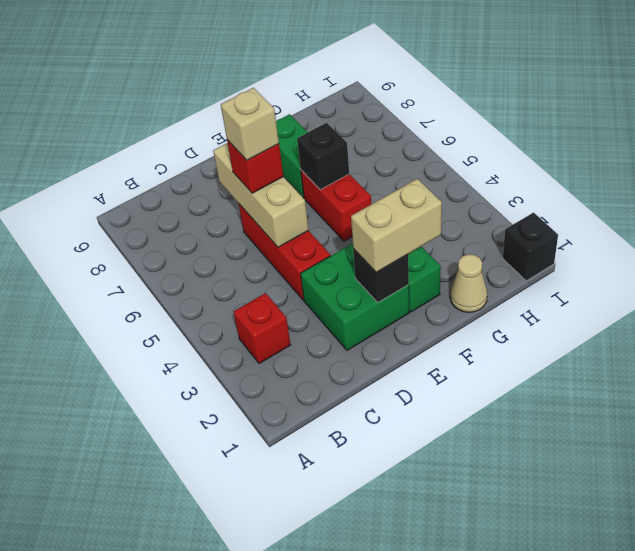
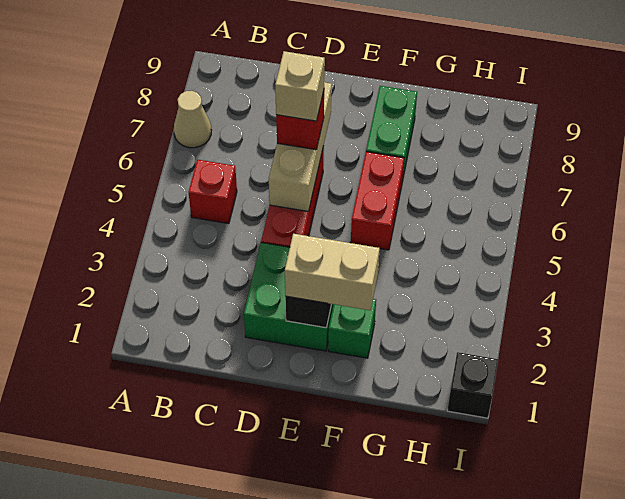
red brick B3 level 1 -> red brick B5 level 1
black brick F6 level 2 -> none
tan cone G1 level 1 -> tan cone A7 level 1

